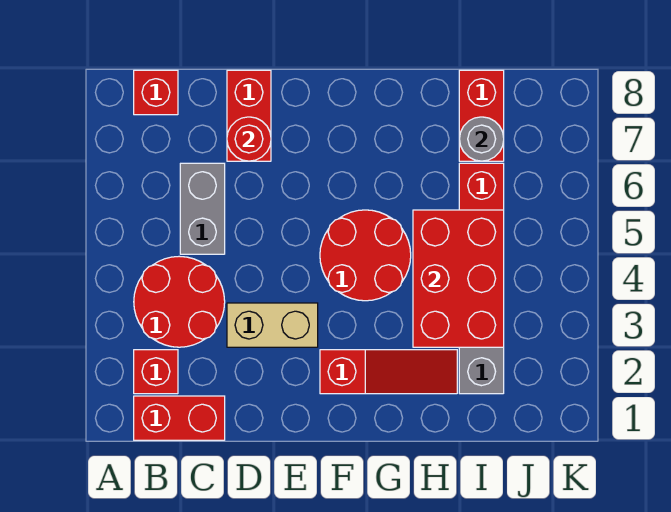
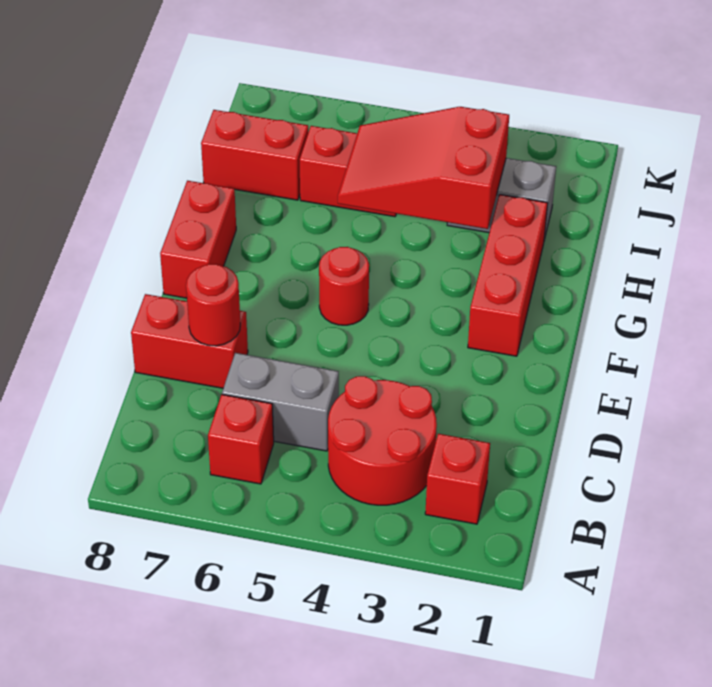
red brick B1:C1 level 1 -> red brick F8:G8 level 1
red brick B8 level 1 -> red brick B6 level 1
tan brick D3:E3 level 1 -> none
red slope F2:H2 level 1 top F -> red brick F2:H2 level 1
red round brick F4:G5 level 1 -> red round brick F5 level 1
red brick H3:I5 level 2 -> red slope H3:I5 level 2 top 3
grey round brick I7 level 2 -> none

